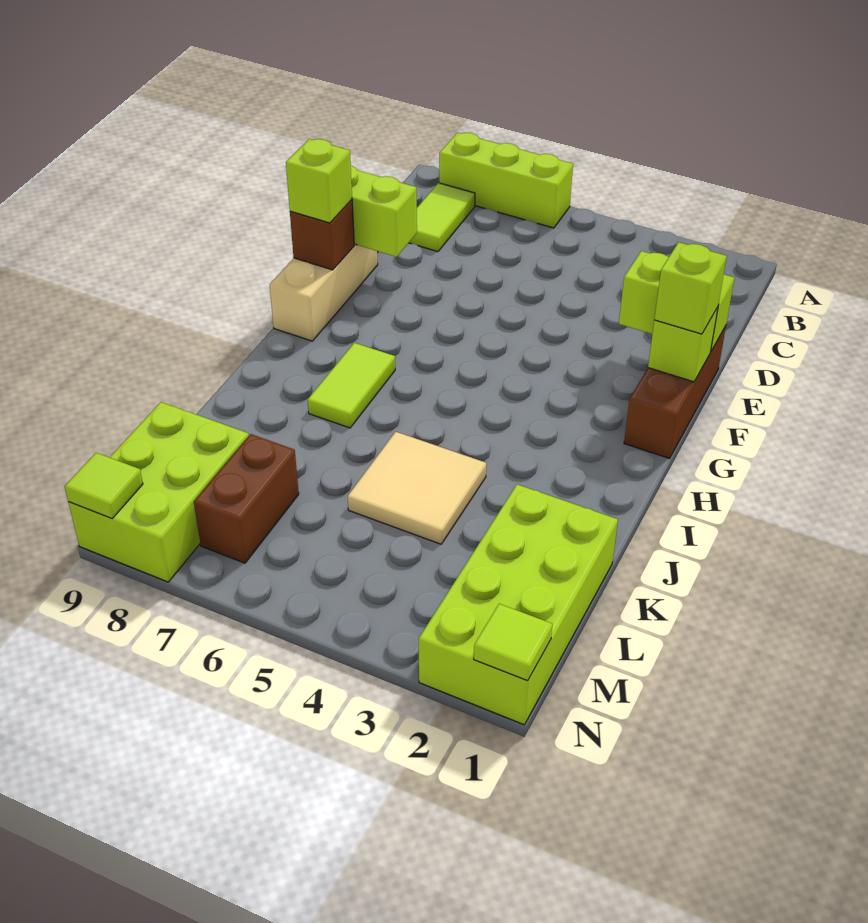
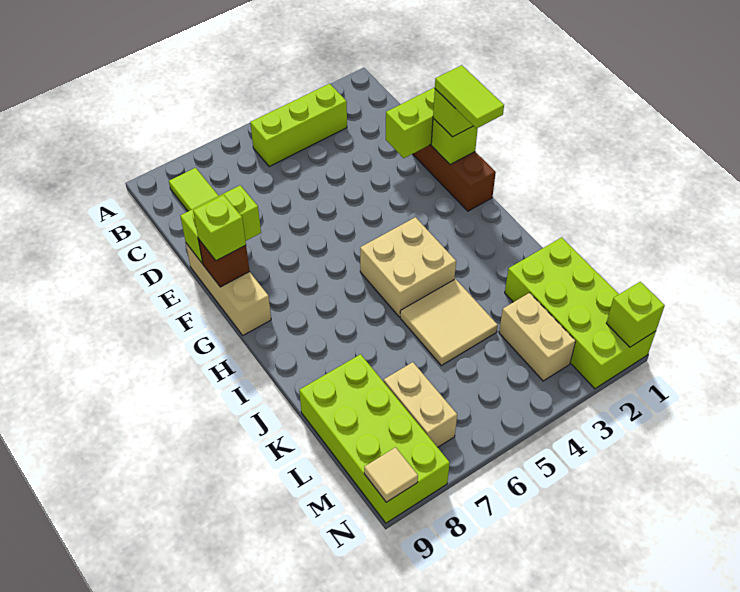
lime brick A6:A8 level 1 -> lime brick B3:B5 level 1
none -> tan brick H4:I5 level 1
lime tile H7:I7 level 1 -> lime tile F1:G1 level 4
none -> tan brick L3:M3 level 1
brown brick L7:M7 level 1 -> tan brick L7:M7 level 1
lime brick L8:N9 level 1 -> lime brick K8:N9 level 1
lime tile N1 level 2 -> lime brick N1 level 2
lime tile N9 level 2 -> tan tile N9 level 2

